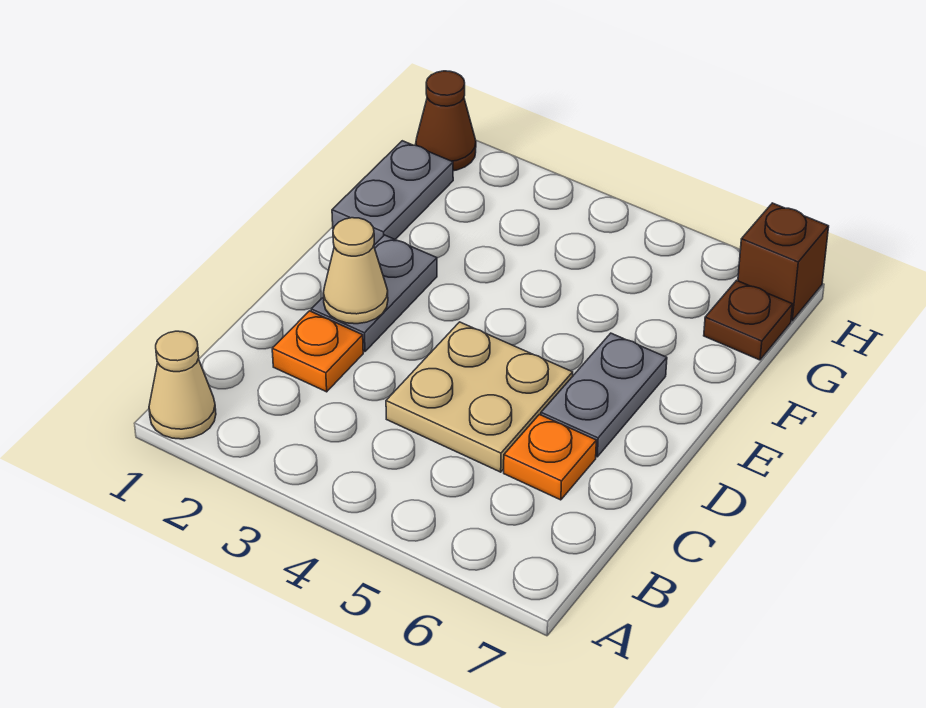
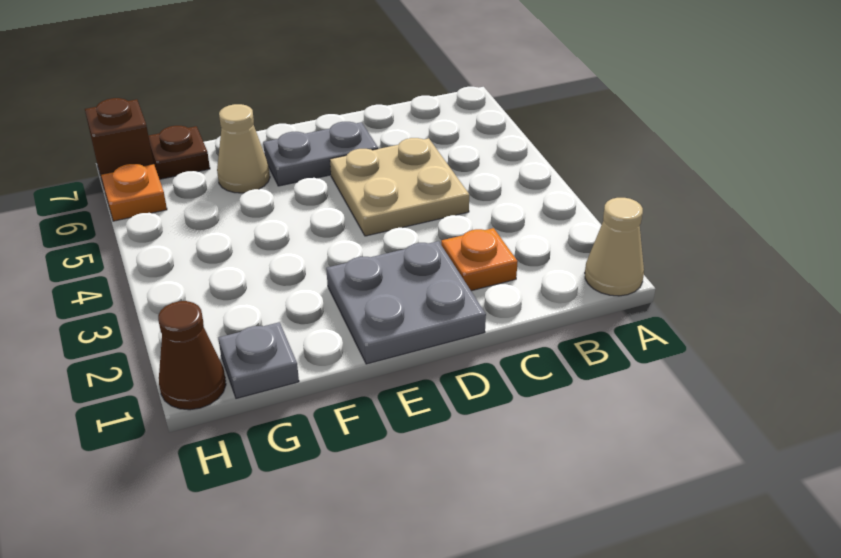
orange plate C6 level 1 -> orange plate H6 level 1
grey plate D2:E2 level 1 -> grey plate D1:E2 level 1
tan cone D2 level 2 -> tan cone F6 level 1
grey plate F1:G1 level 1 -> grey plate G1 level 1

